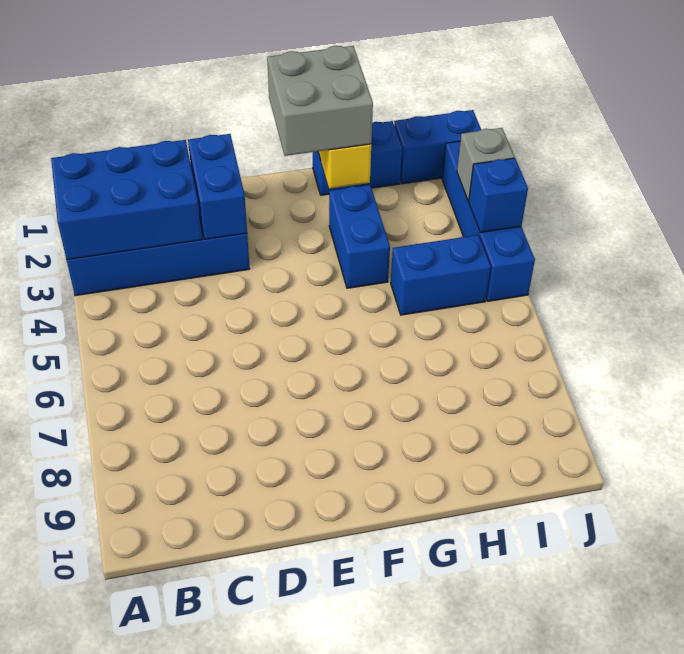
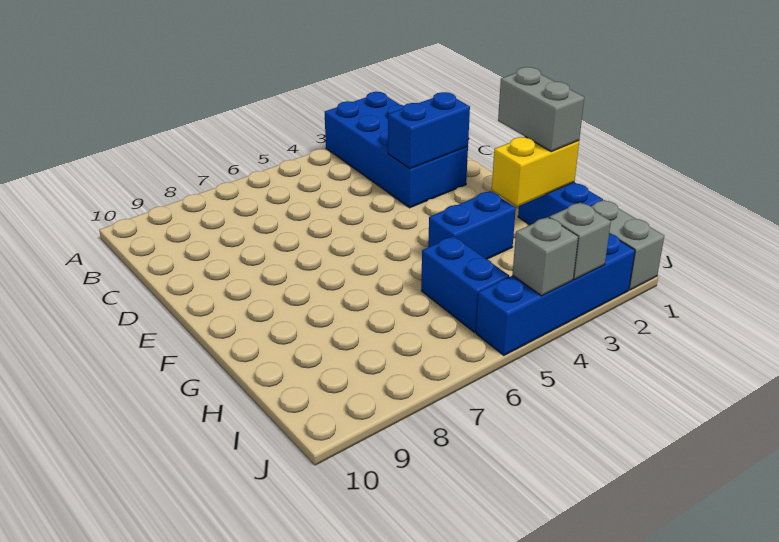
blue brick A2:C3 level 2 -> none
grey brick F1:G2 level 3 -> grey brick F1:G1 level 3
blue brick I1:J1 level 1 -> grey brick I1:J1 level 1
blue brick J4 level 2 -> grey brick J4 level 2

